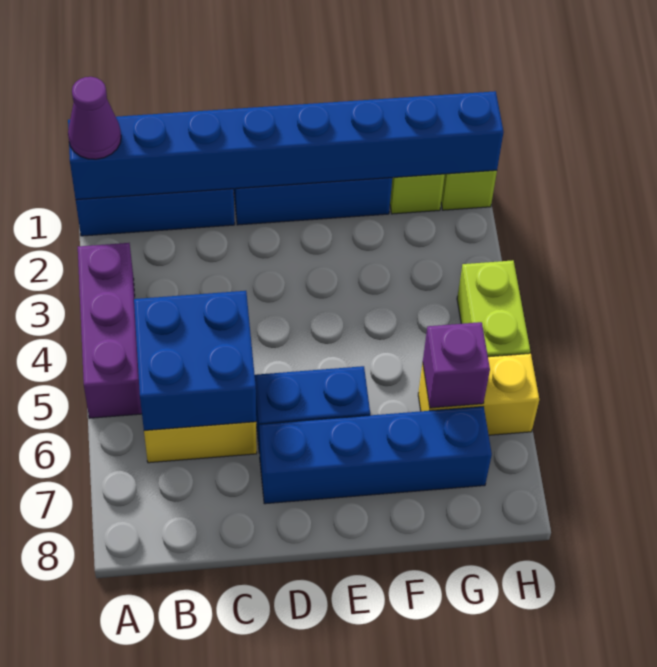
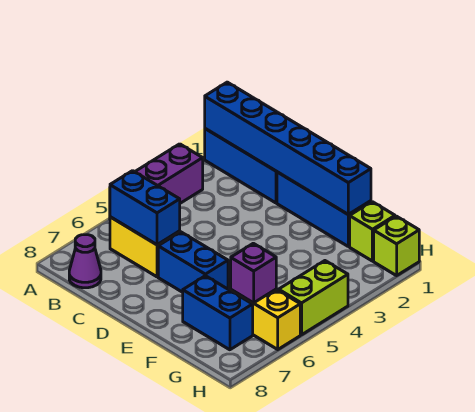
blue brick A1:H1 level 2 -> blue brick A1:F1 level 2
purple cone A1 level 3 -> purple cone B8 level 1
blue brick B5:C6 level 2 -> blue brick B6:C6 level 2
blue brick D7:G7 level 1 -> blue brick F7:G7 level 1

